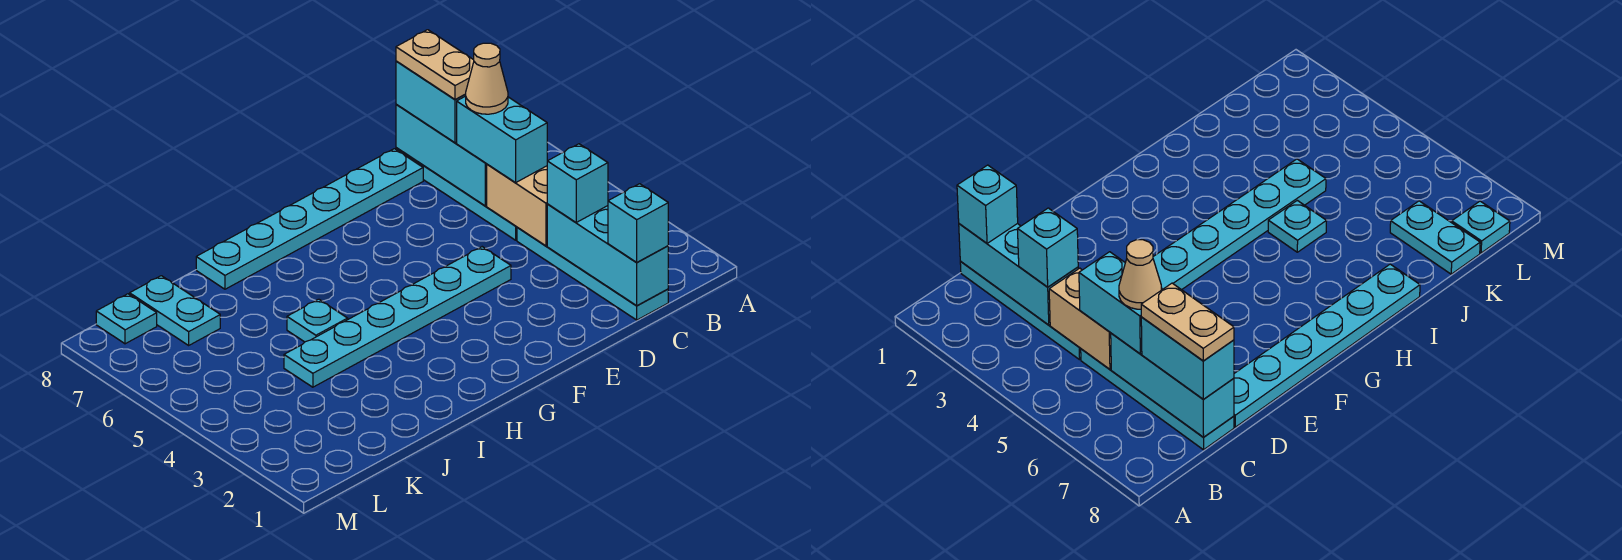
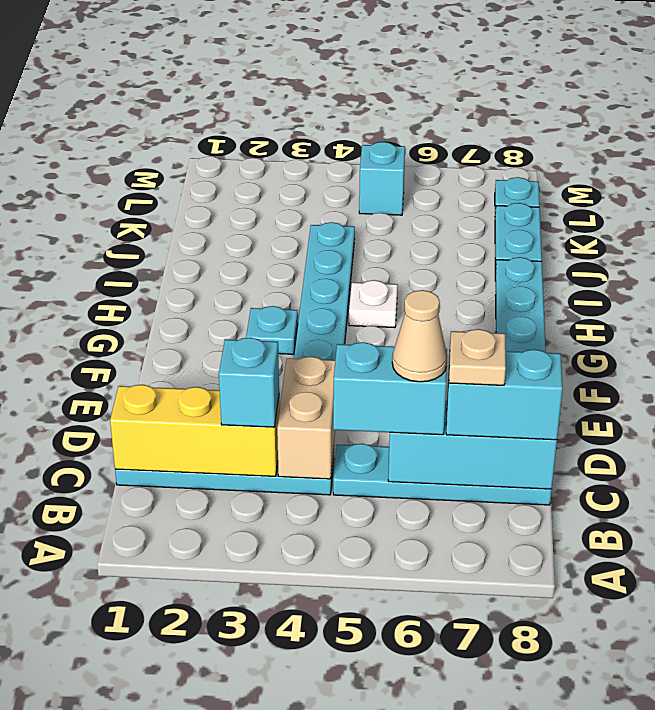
cyan brick C1:C3 level 2 -> yellow brick C1:C3 level 2
cyan brick C1 level 3 -> cyan brick L5 level 1
tan brick C4:C5 level 2 -> tan brick C4:D4 level 2
tan plate C7:C8 level 4 -> tan plate C7 level 4
none -> white plate H5 level 1
cyan plate I5 level 1 -> cyan plate G3 level 1
cyan plate K7:K8 level 1 -> cyan plate J8:K8 level 1

